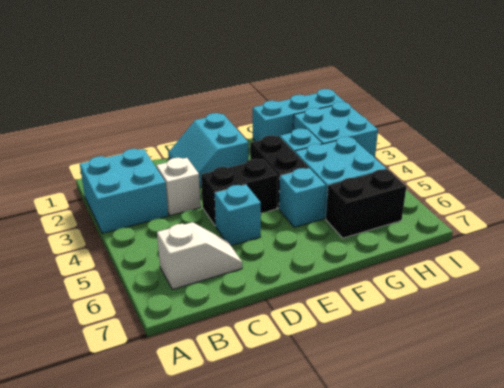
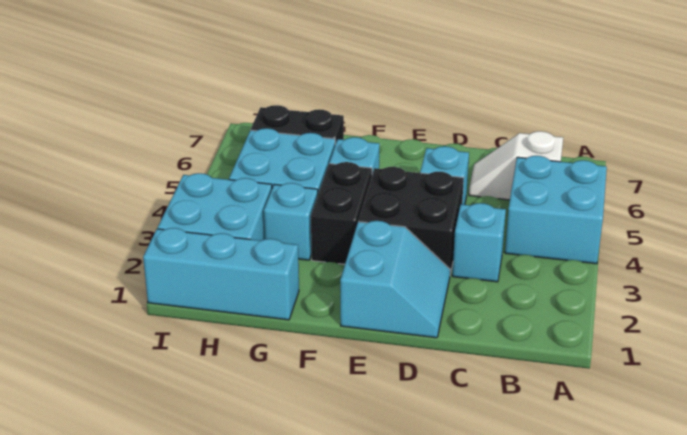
cyan brick A2:B3 level 1 -> cyan brick A4:B5 level 1
white brick C3 level 1 -> cyan brick C3 level 1
black brick D4:E4 level 1 -> black brick D3:E4 level 1

